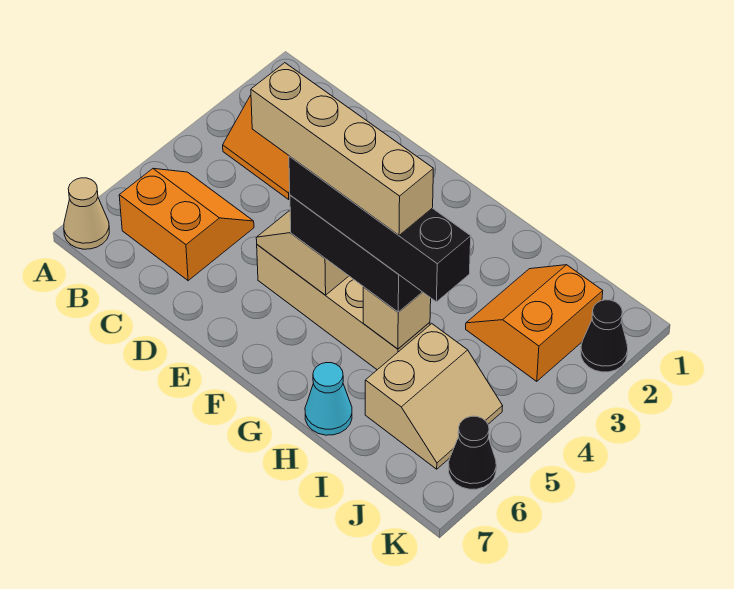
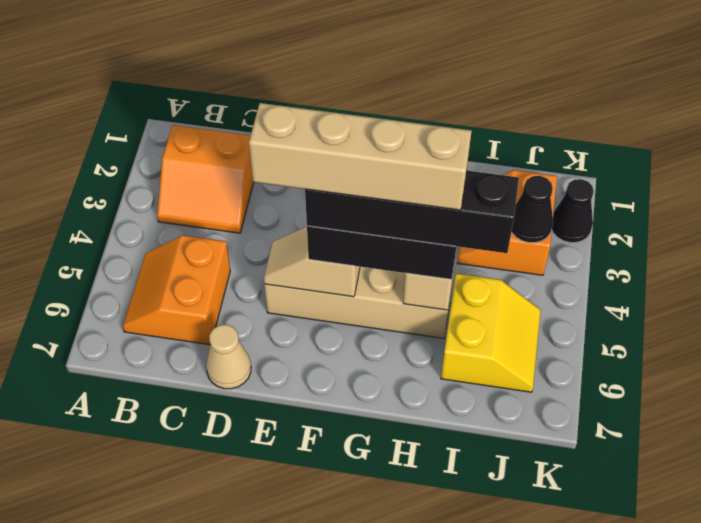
tan cone A7 level 1 -> tan cone D7 level 1
orange slope B5:C6 level 1 top 6 -> orange slope B5:C6 level 1 top C
cyan cone H7 level 1 -> none
tan slope I5:J6 level 1 top I -> yellow slope I5:J6 level 1 top I
black cone K6 level 1 -> black cone J3 level 2

